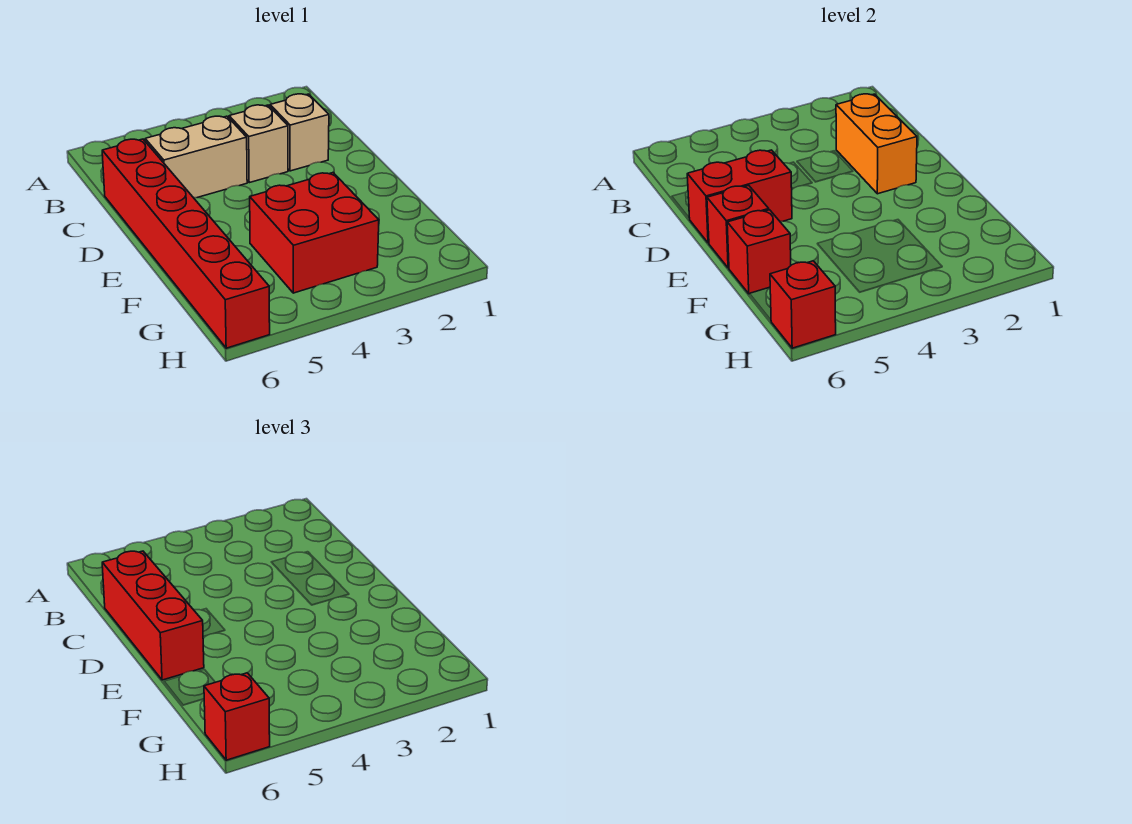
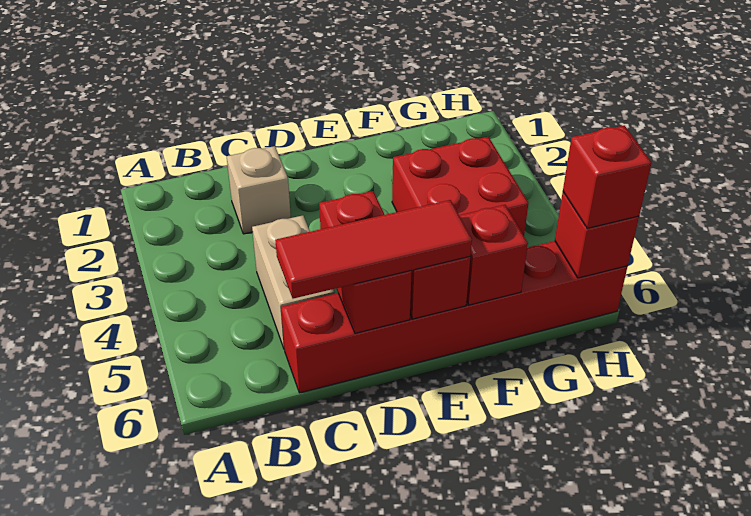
orange brick C2:D2 level 2 -> none
tan brick C3 level 1 -> none
red brick C6:E6 level 3 -> red tile C6:E6 level 3

